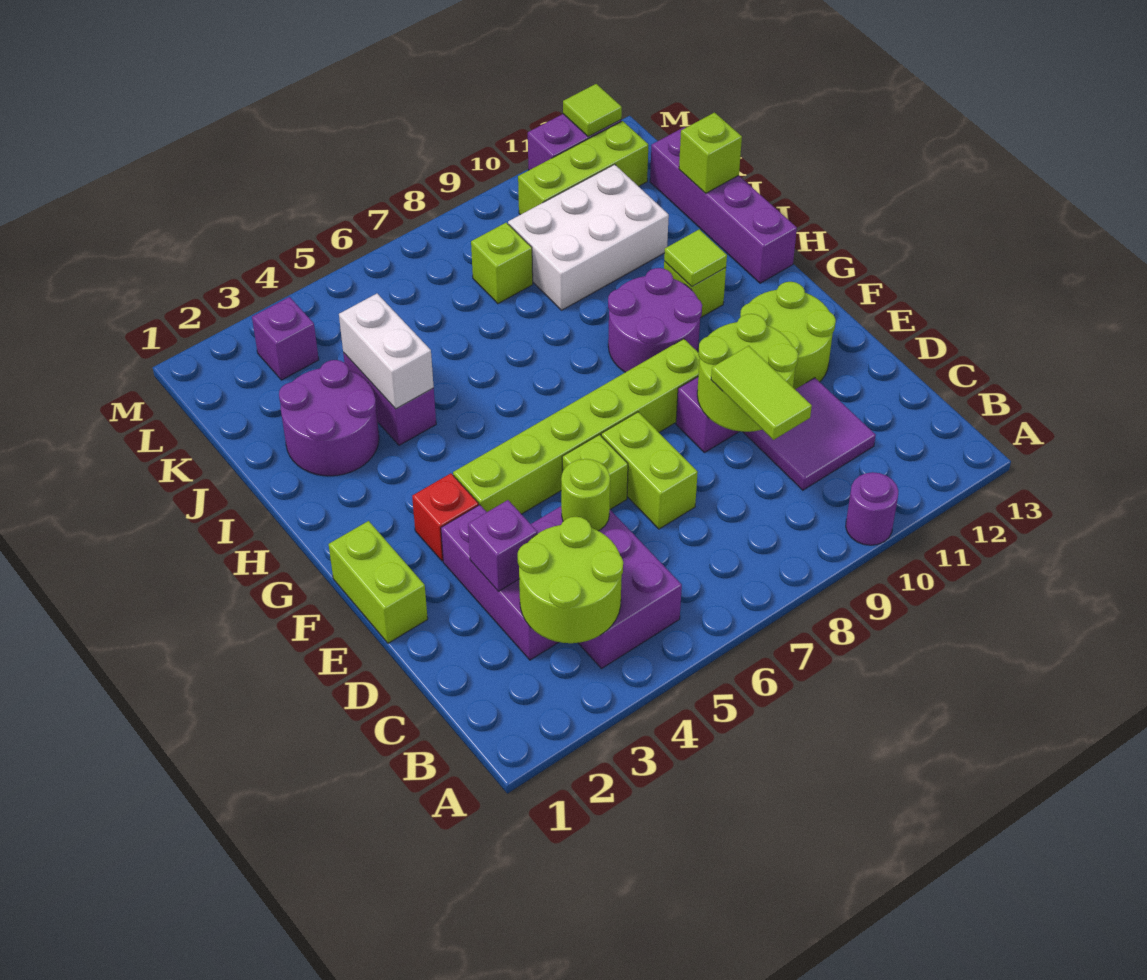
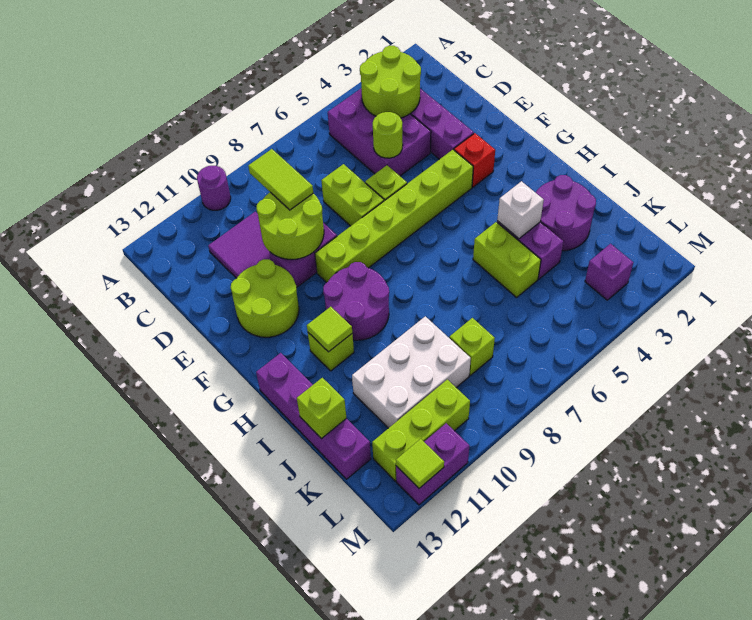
purple brick D3 level 2 -> none
lime brick E1:F1 level 1 -> lime brick I5:J5 level 1
white brick I4:J4 level 2 -> white brick I4 level 2

